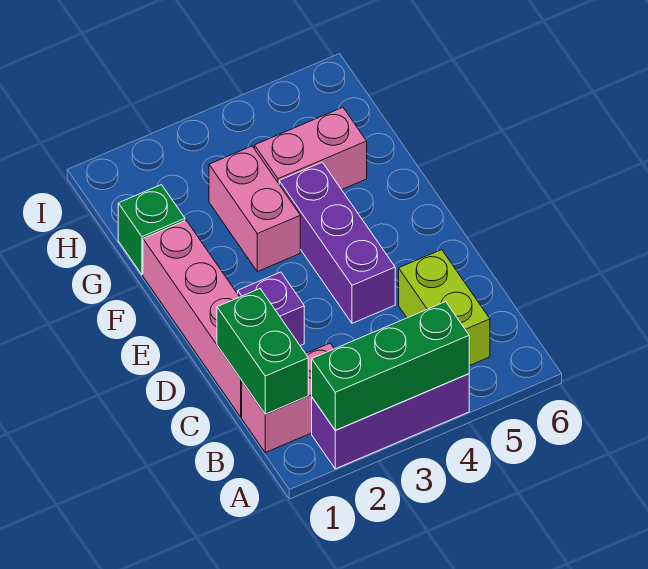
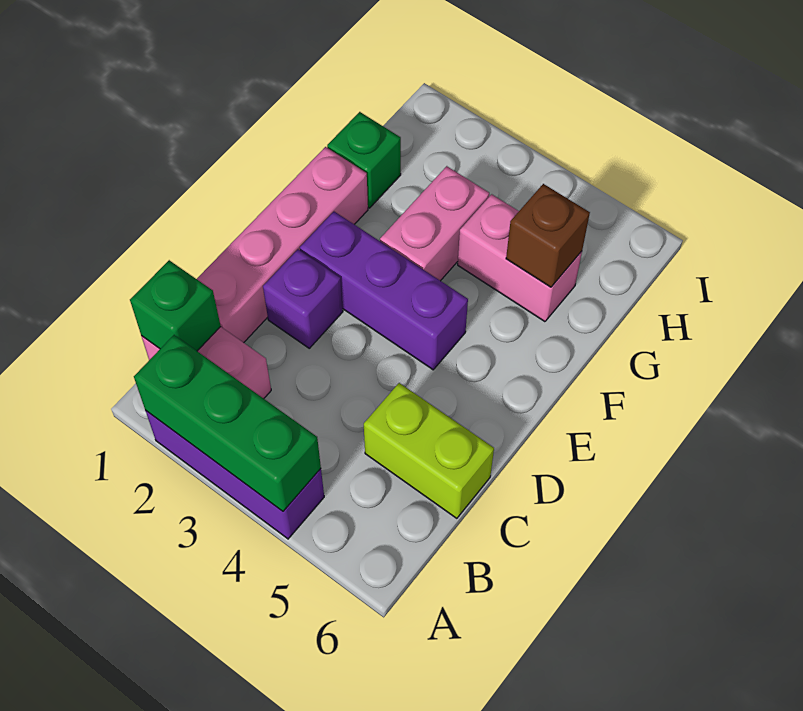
green brick B1:C1 level 2 -> green brick B1 level 2
lime brick B5:C5 level 1 -> lime brick C5:C6 level 1
purple brick D4:F4 level 1 -> purple brick E2:E4 level 1
none -> brown brick G5 level 2

